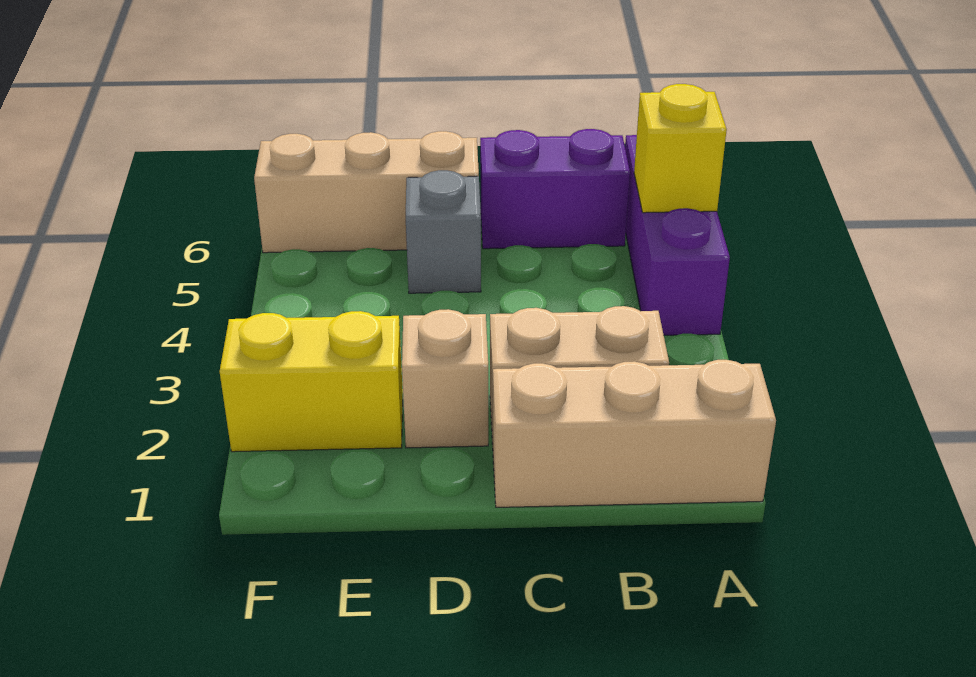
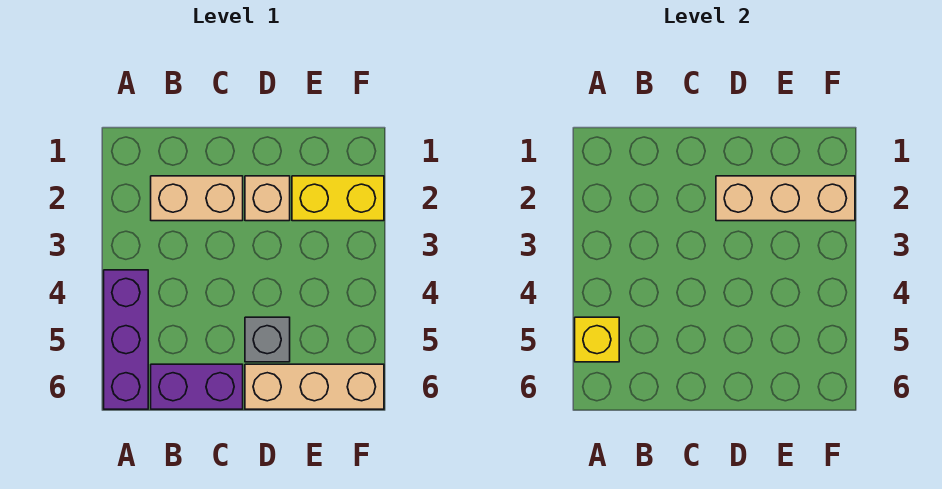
tan brick A1:C1 level 1 -> tan brick D2:F2 level 2

